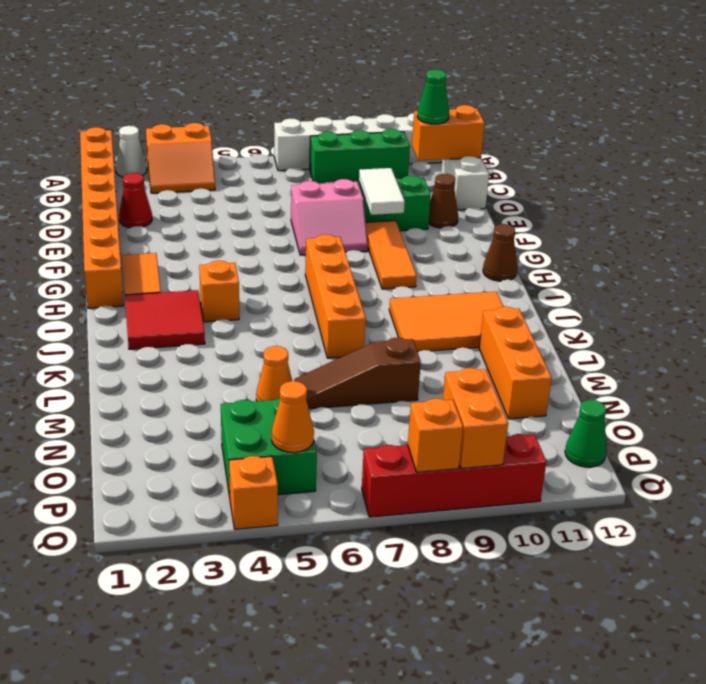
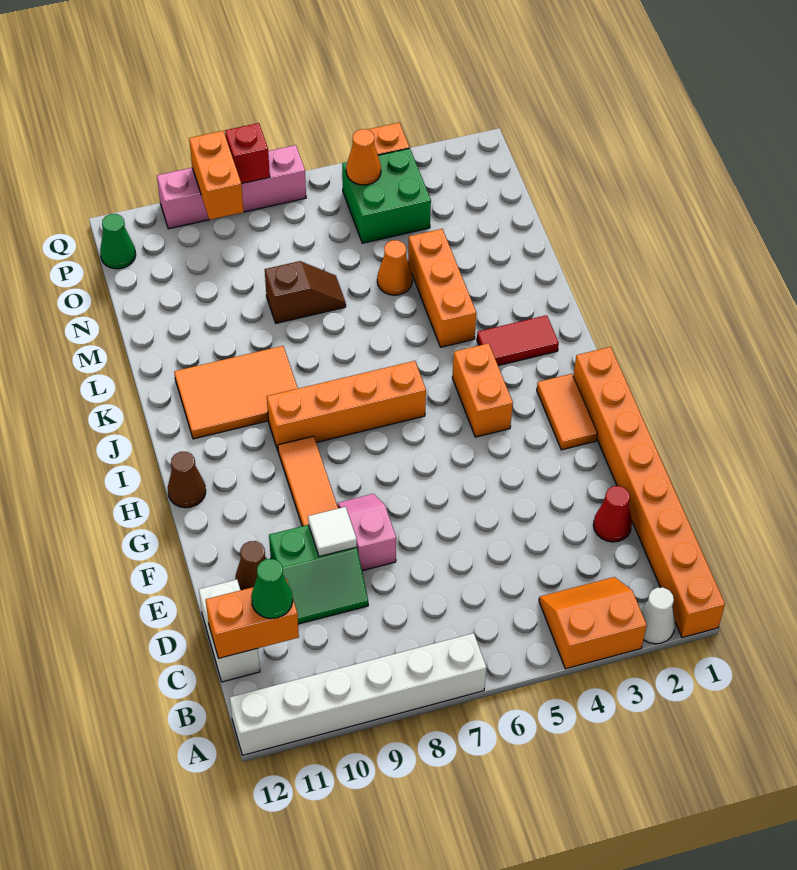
green brick B8:B10 level 1 -> none
pink slope E7:F8 level 1 top E -> pink slope E8:F8 level 1 top E
white tile E9:F9 level 2 -> white tile E9 level 2
orange brick H7:K7 level 1 -> orange brick I6:I9 level 1
red tile I2:J3 level 1 -> red tile J2:J3 level 1
orange brick I4 level 1 -> orange brick H4:I4 level 1
orange brick L11:N11 level 1 -> orange brick K4:M4 level 1
brown slope M6:M8 level 1 top 8 -> brown slope M7:M8 level 1 top 8
red brick Q7:Q10 level 1 -> pink brick Q7:Q10 level 1
orange brick Q8 level 2 -> red brick Q8 level 2

